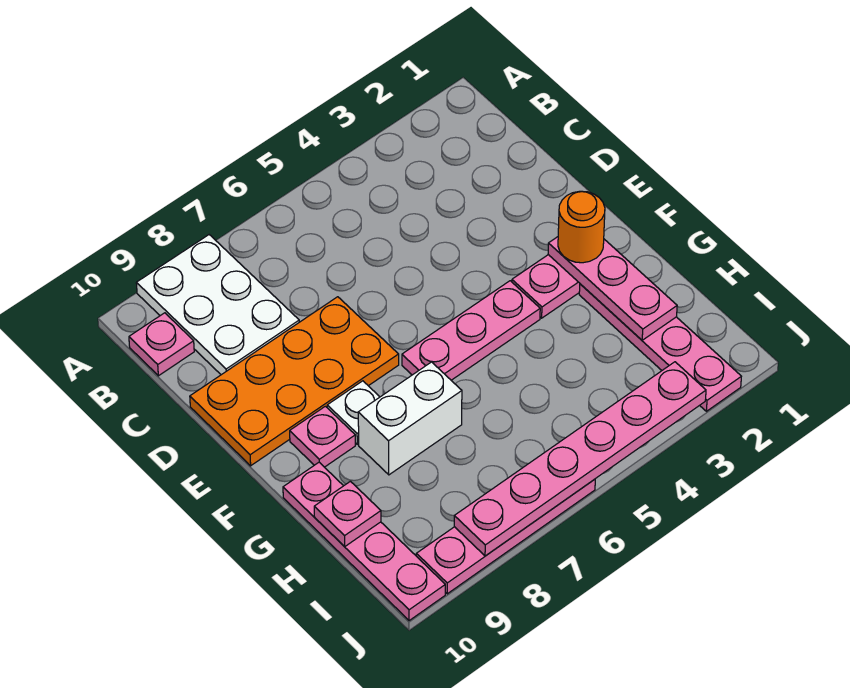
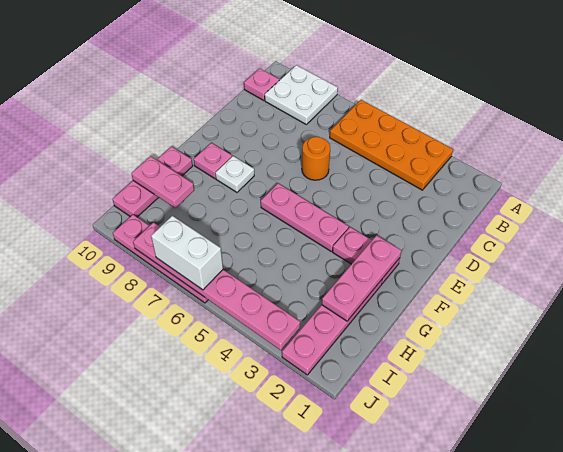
white plate A8:C9 level 1 -> white plate A8:B9 level 1
orange plate D7:E10 level 1 -> orange plate A3:B6 level 1
orange round brick F2 level 3 -> orange round brick D6 level 1
white brick G7:G8 level 1 -> white brick J6:J7 level 3
pink plate G10:J10 level 1 -> pink plate G10:I10 level 1
pink plate H10 level 2 -> pink plate H9:H10 level 2

